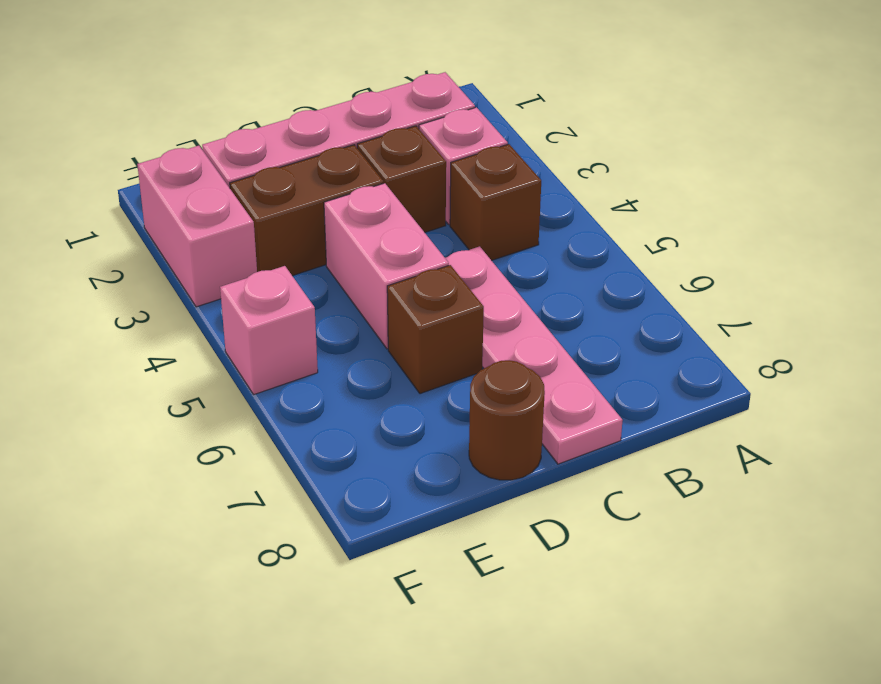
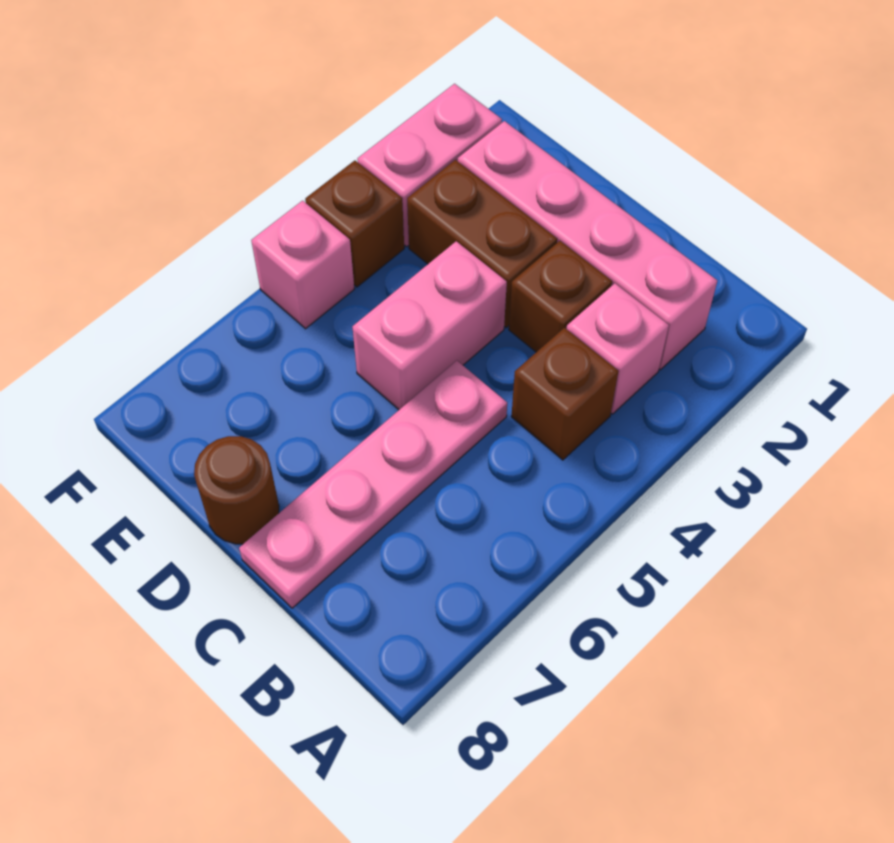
brown brick D6 level 1 -> brown brick F4 level 1

